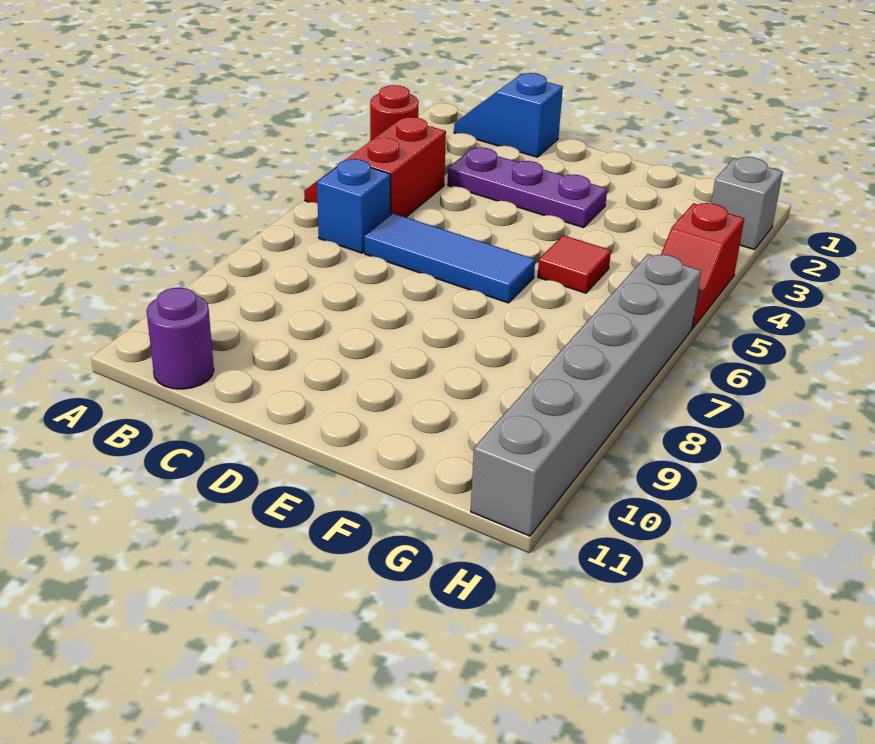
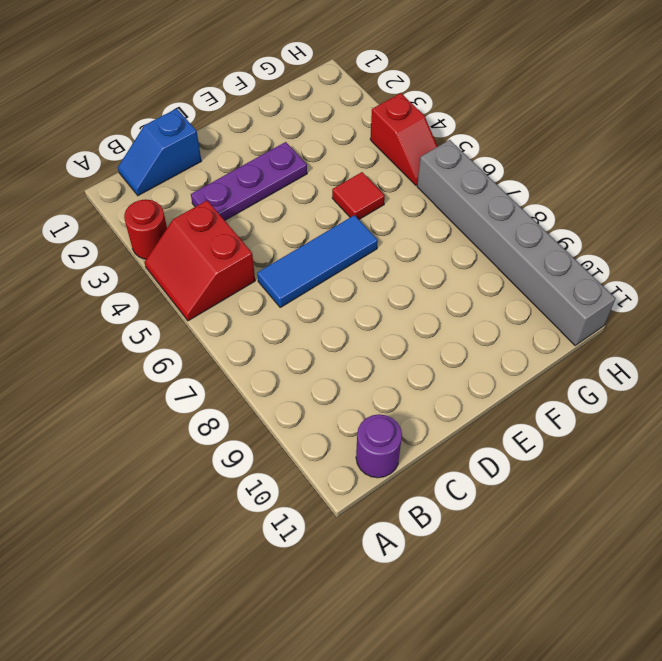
blue brick B6 level 1 -> none
grey brick H2 level 1 -> none

